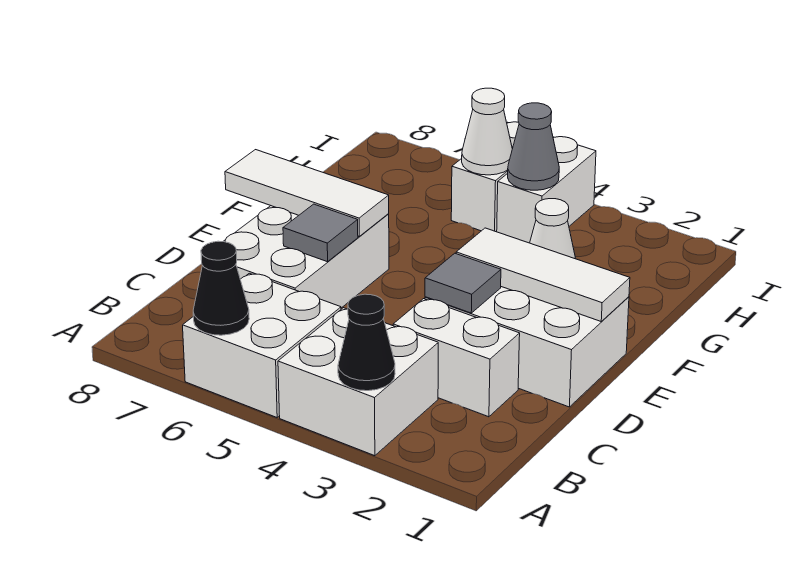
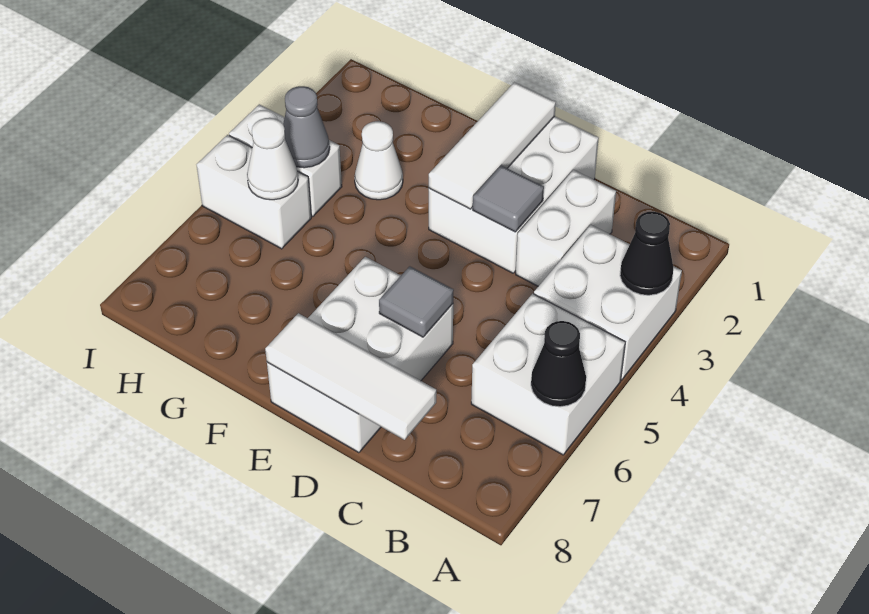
white brick C6:E7 level 1 -> white brick D6:E8 level 1
white tile E6:E8 level 2 -> white tile C8:E8 level 2

